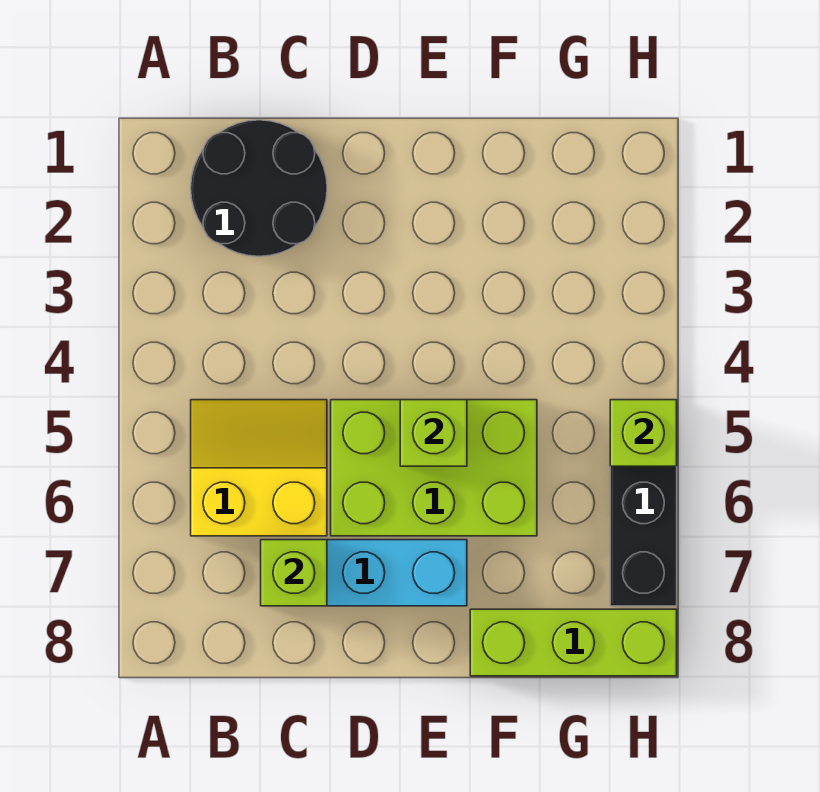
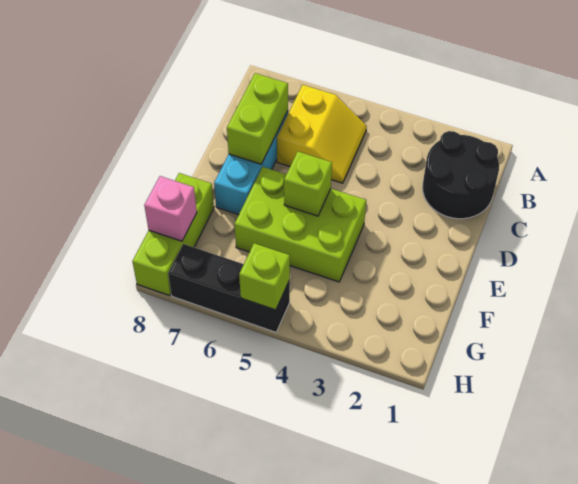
lime brick C7 level 2 -> lime brick C7:D7 level 2
lime brick D5:F6 level 1 -> lime brick E4:F6 level 1
none -> pink brick G8 level 2

